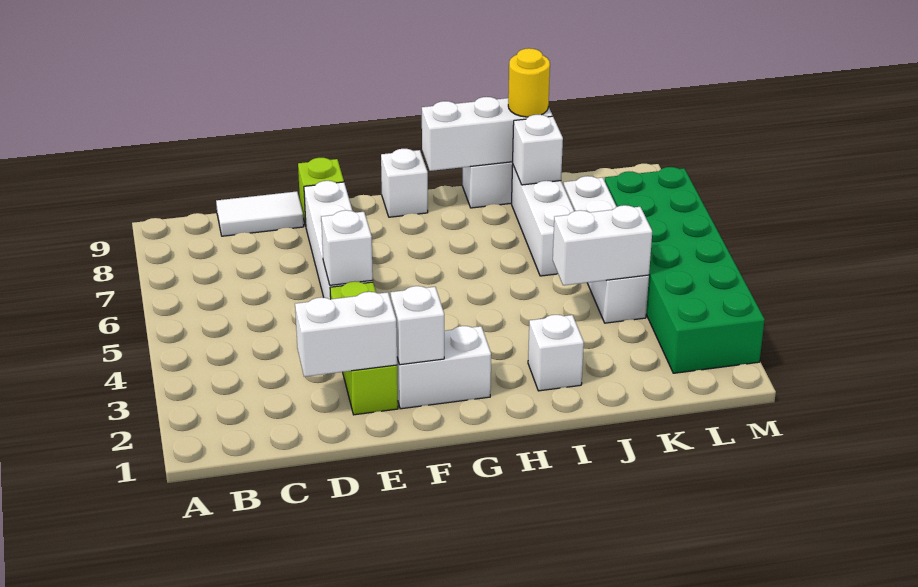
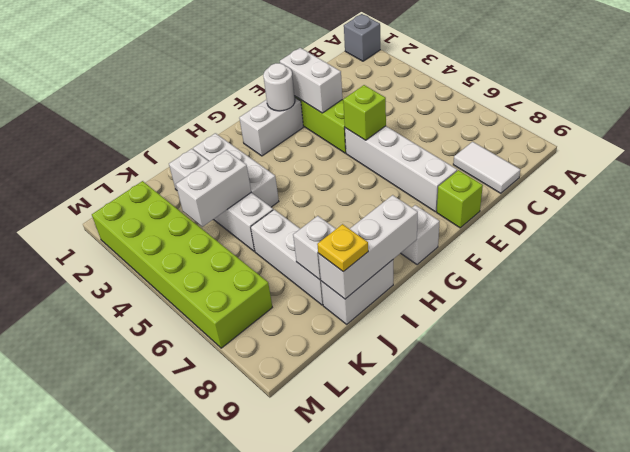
none -> grey brick A1 level 1
white tile C9:D9 level 1 -> white tile C8:C9 level 1
white brick D2:E2 level 2 -> white brick E2:E3 level 2
white brick E5 level 2 -> lime brick E5 level 2
white brick F2 level 2 -> white round brick F2 level 2
white brick I2 level 1 -> white brick I2:I4 level 1
yellow round brick J9 level 3 -> yellow plate J9 level 3
white brick K4:K7 level 1 -> white brick J2:J5 level 1
green brick L2:M7 level 1 -> lime brick L2:M7 level 1

